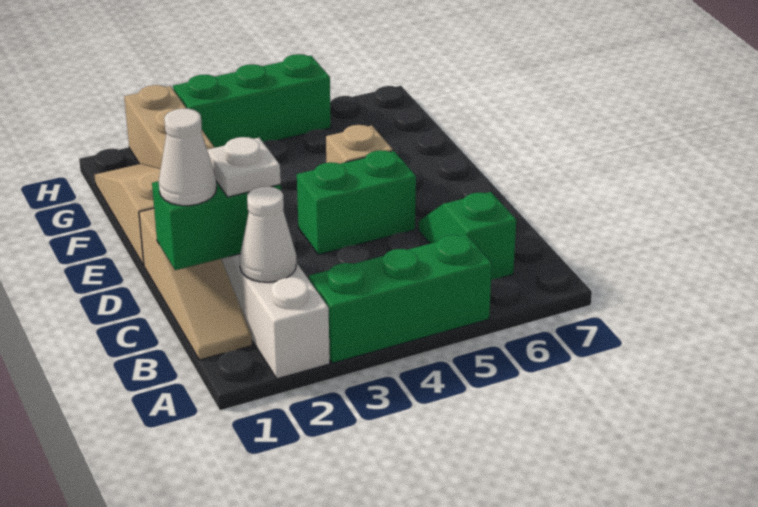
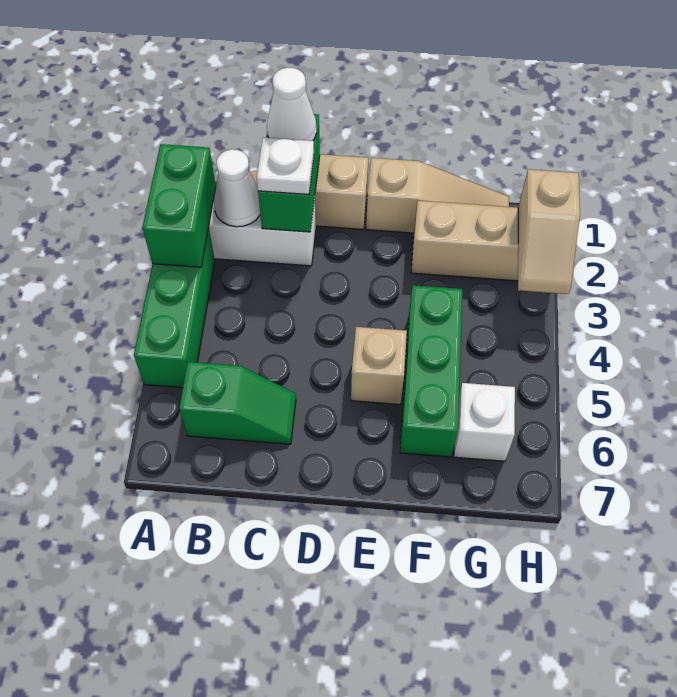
green brick D4:D5 level 1 -> green brick A2:A3 level 2
none -> white brick G6 level 1
none -> tan slope H2:H3 level 2 top 2
green brick H3:H5 level 1 -> green brick F4:F6 level 1

